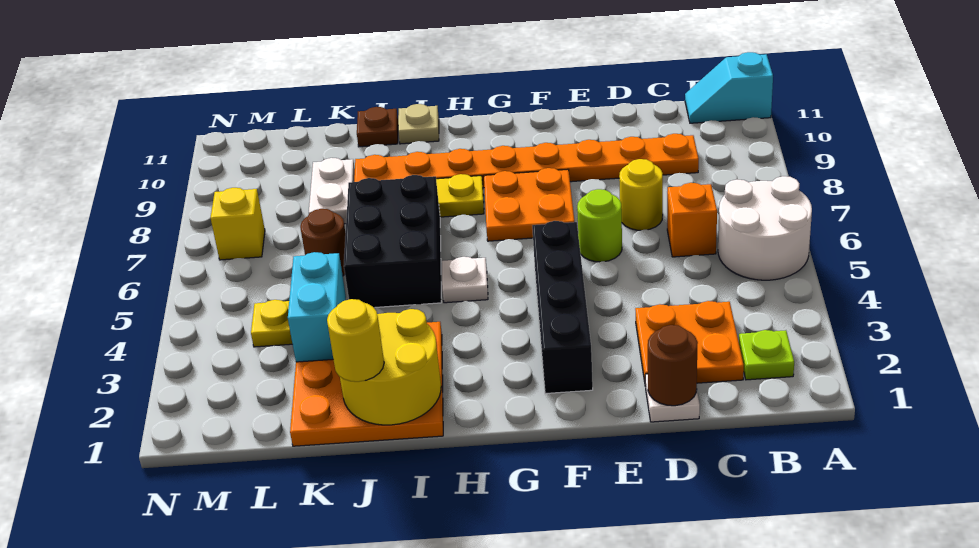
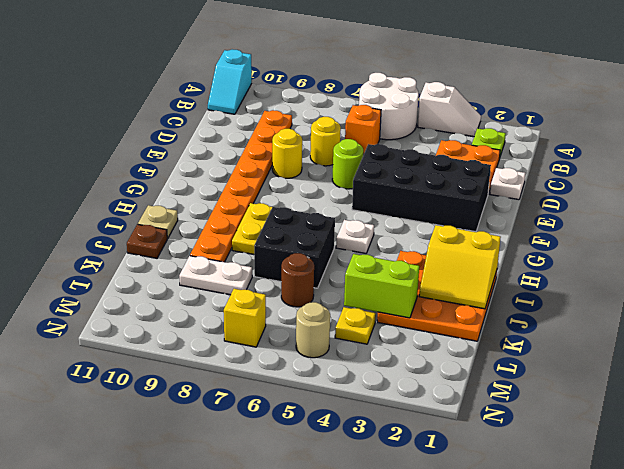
none -> white slope A3:A4 level 1 top 4
brown round brick D1 level 2 -> none
black brick F2:F5 level 1 -> black brick E2:F5 level 1
orange plate F7:G8 level 1 -> none
yellow round brick I1:J2 level 2 -> yellow slope I1:J2 level 2 top I
black brick I5:J7 level 1 -> black brick I6:J7 level 1
yellow round brick J1 level 3 -> yellow round brick E8 level 1
cyan brick K3:K4 level 2 -> lime brick K3:K4 level 2
none -> tan round brick M5 level 1

